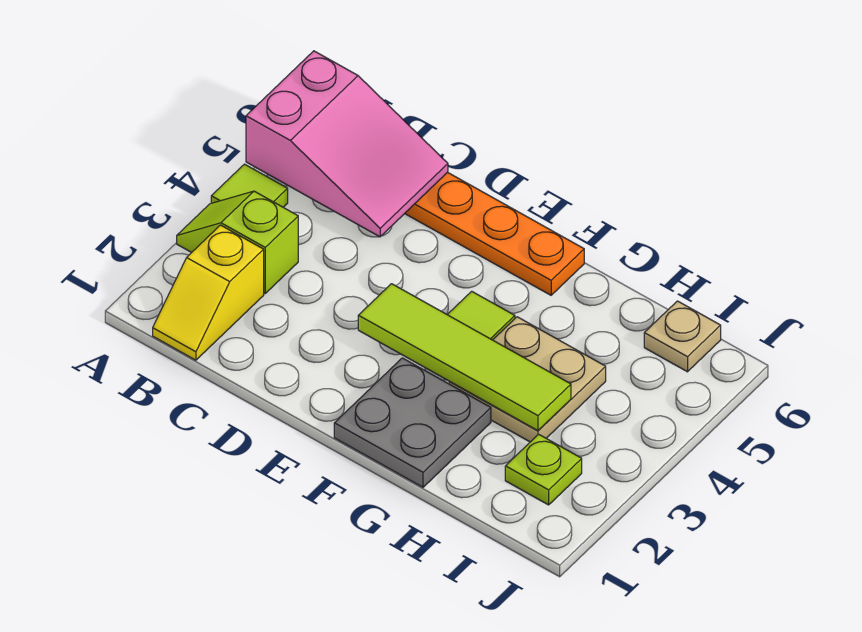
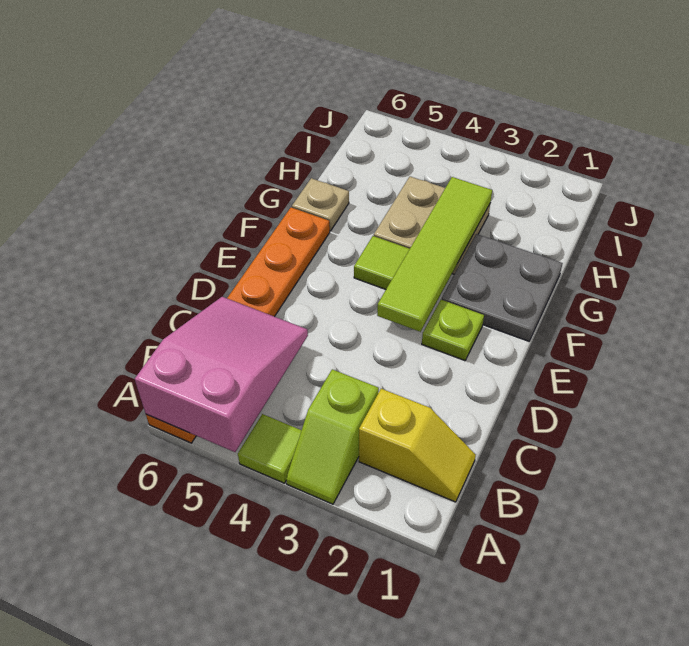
lime plate I2 level 1 -> lime plate E2 level 1
tan plate I6 level 1 -> tan plate G6 level 1

